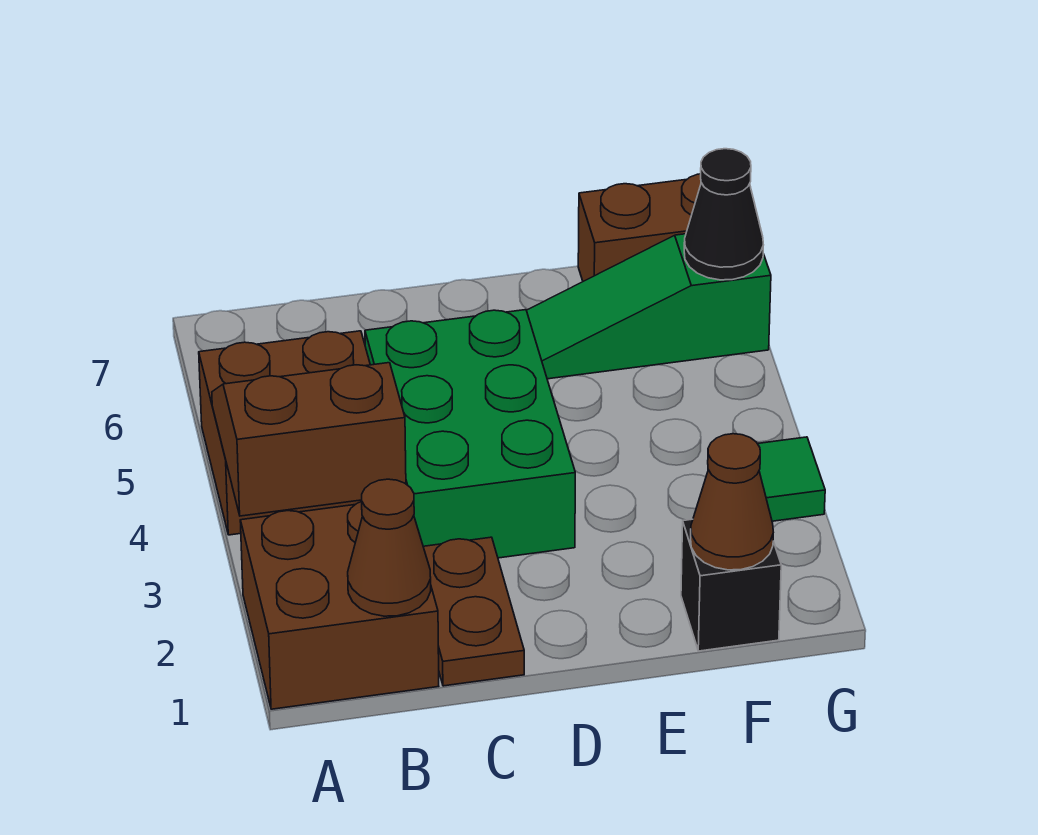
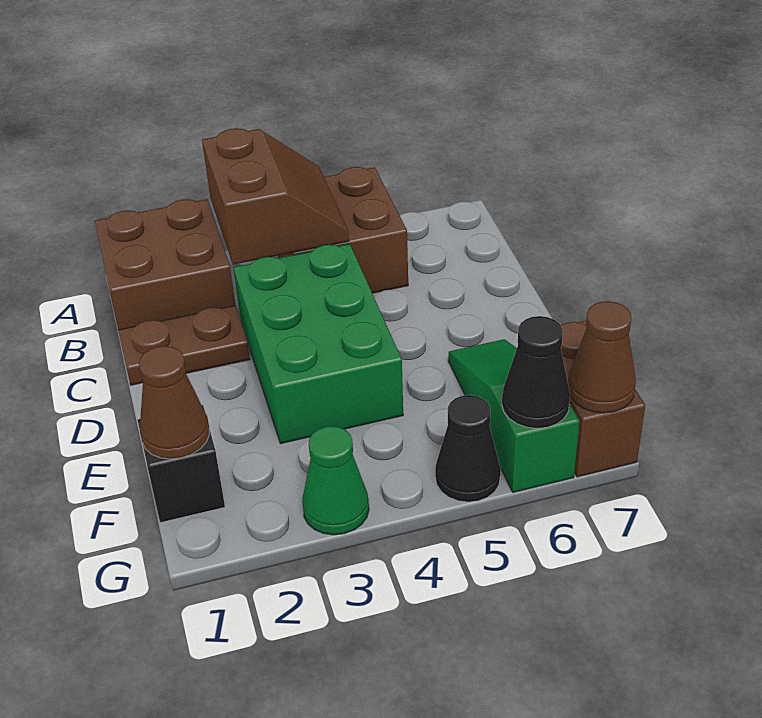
brown cone B1 level 2 -> brown cone G7 level 2
green brick C3:D5 level 1 -> green brick C3:E4 level 1
green tile G3 level 1 -> green cone G3 level 1
none -> black cone G5 level 1

